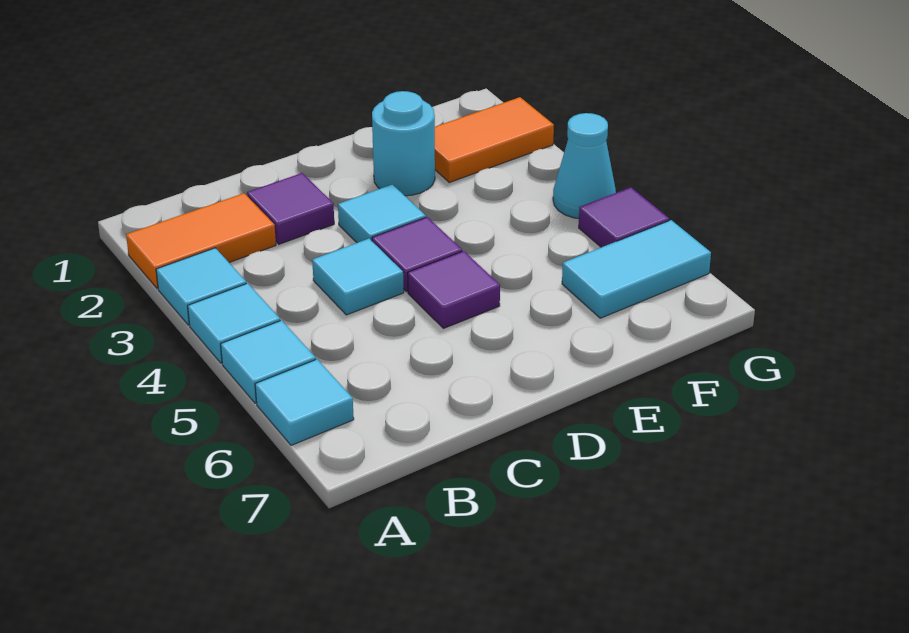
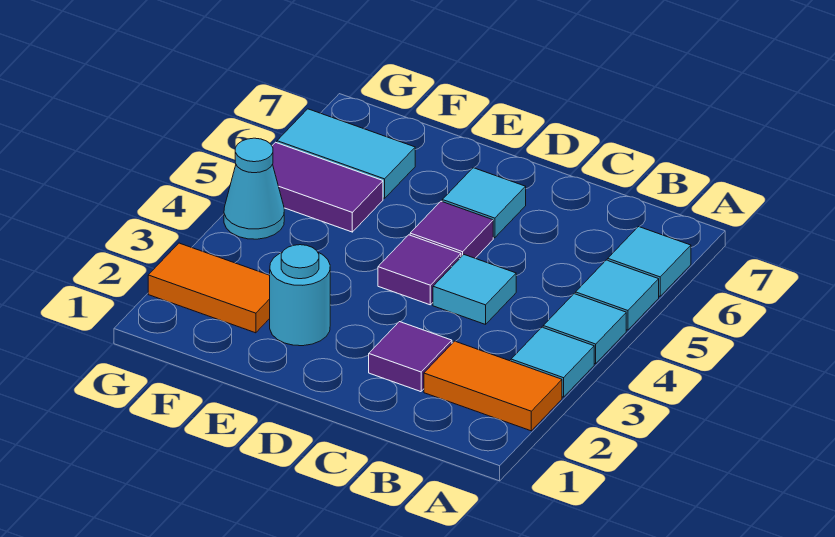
cyan tile D3 level 1 -> cyan tile D6 level 1
purple tile G5 level 1 -> purple tile F5:G5 level 1

